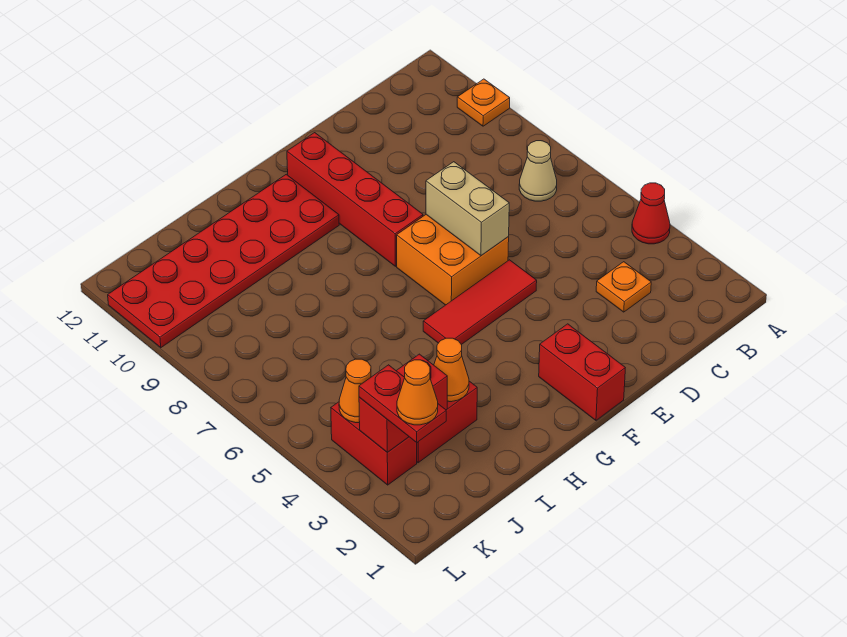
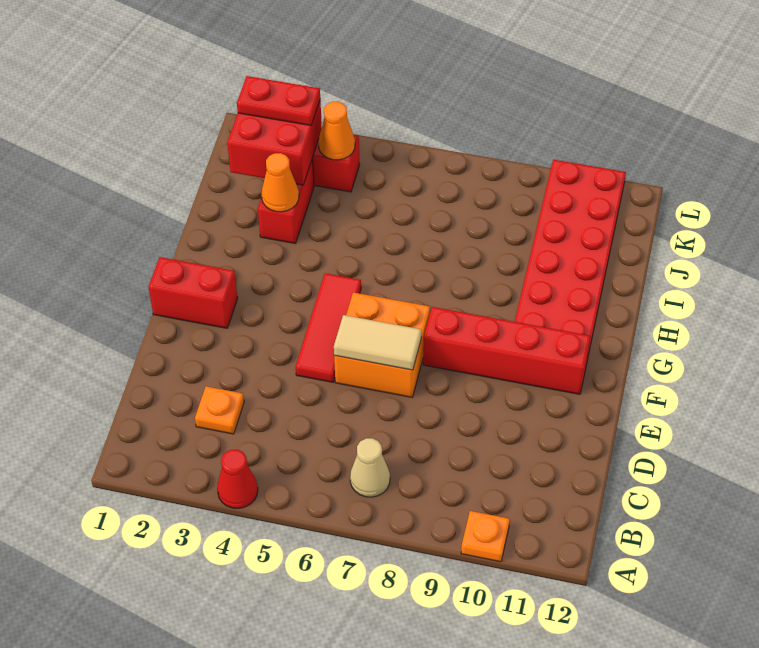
tan brick E6:E7 level 2 -> tan tile E6:E7 level 2
red brick J3:K3 level 2 -> red brick J2:K3 level 2
orange cone K2 level 4 -> none

